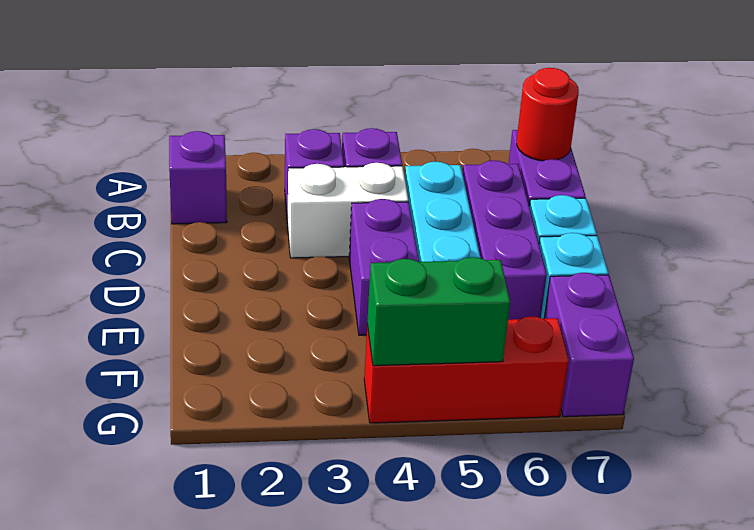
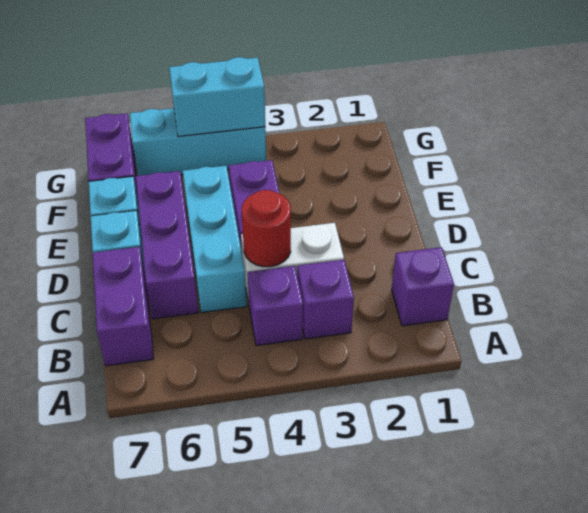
red round brick B7 level 2 -> red round brick C4 level 2
red brick G4:G6 level 1 -> cyan brick G4:G6 level 1
green brick G4:G5 level 2 -> cyan brick G4:G5 level 2

